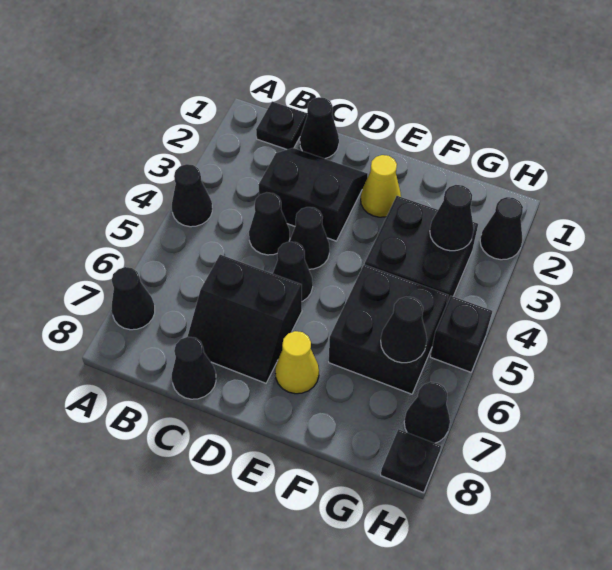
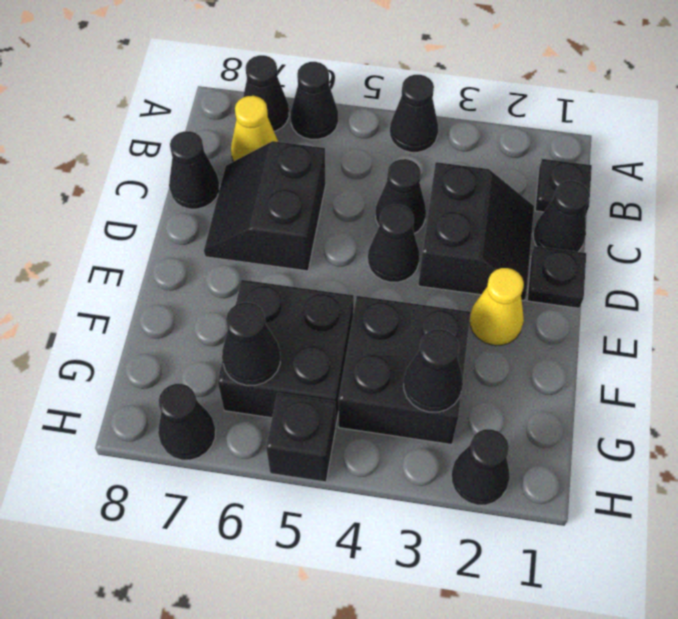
black cone D5 level 1 -> black cone A6 level 1
yellow cone E7 level 1 -> yellow cone B7 level 1
black plate H8 level 1 -> black plate D1 level 1

